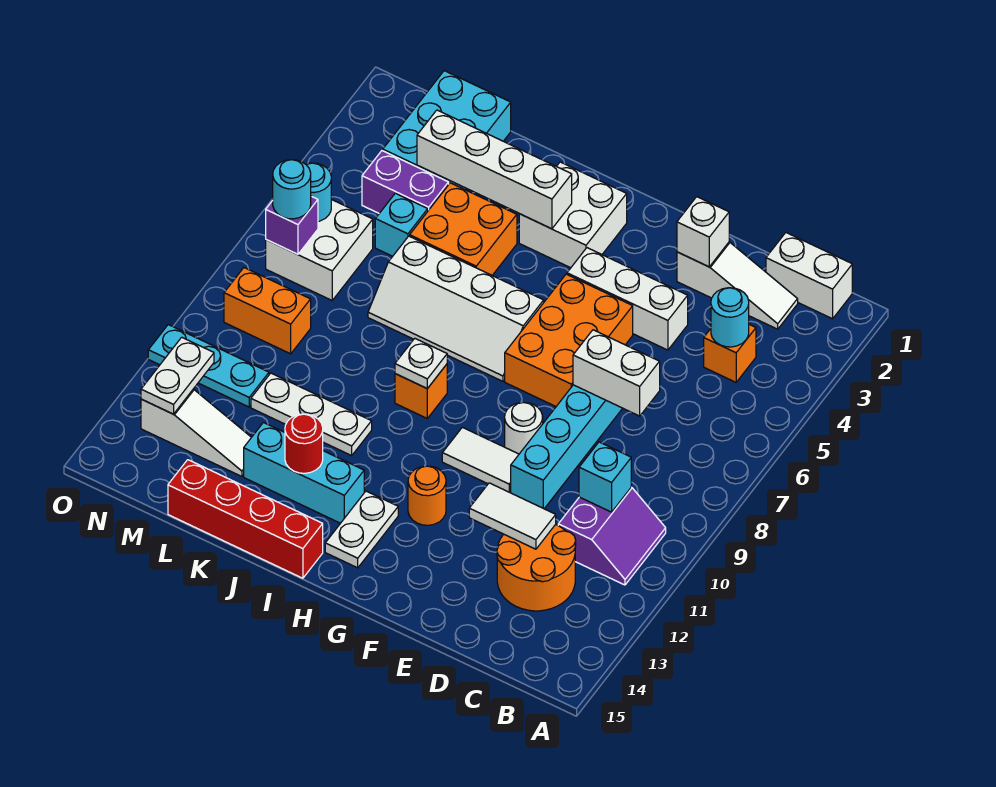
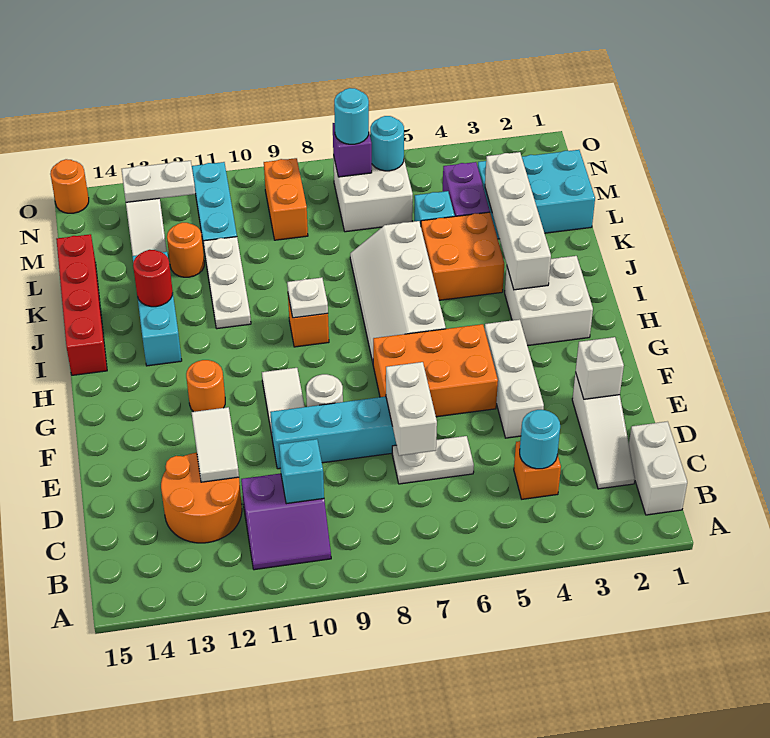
white plate H13:H14 level 1 -> white plate D6:D7 level 1
none -> orange round brick L12 level 1
none -> orange round brick O15 level 1

